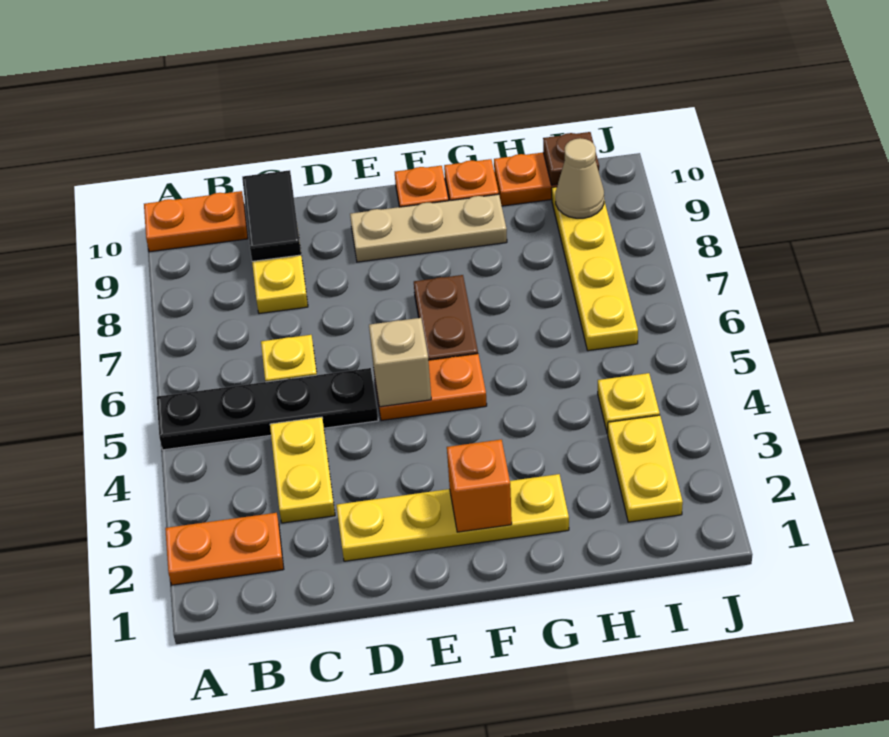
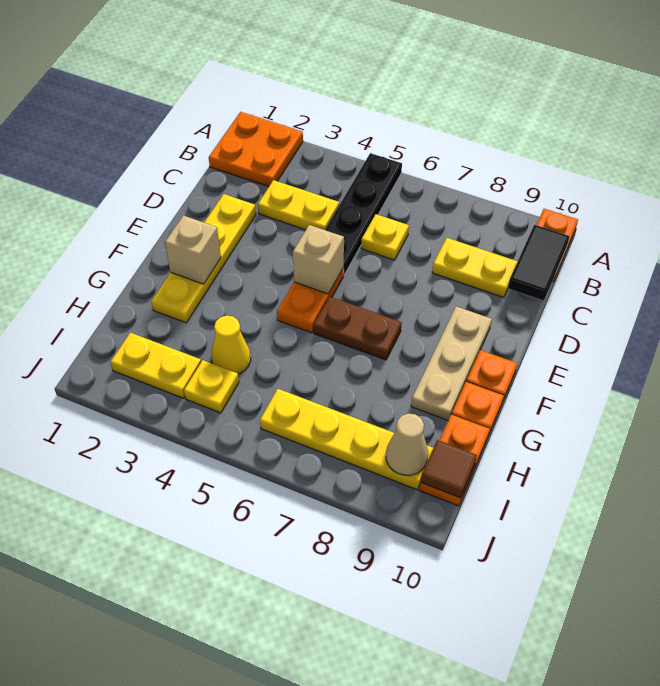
orange plate A2:B2 level 1 -> orange plate A1:B2 level 1
black tile C9:C10 level 2 -> black tile B10:C10 level 2
orange brick F2 level 2 -> tan brick F2 level 2
none -> yellow cone H4 level 1
brown plate I10 level 2 -> brown tile I10 level 2

